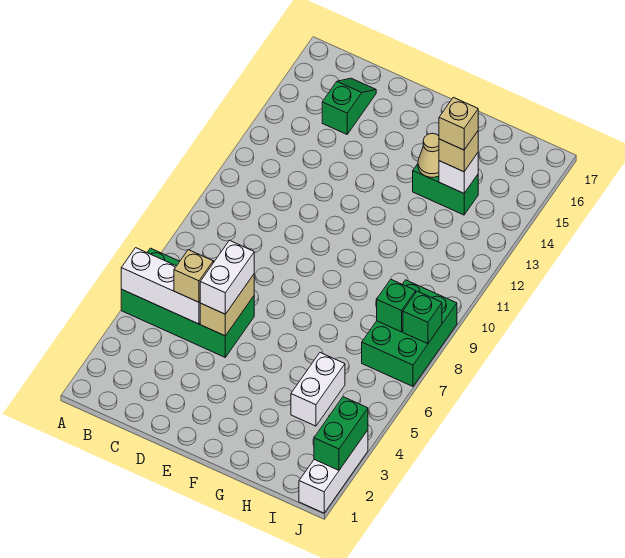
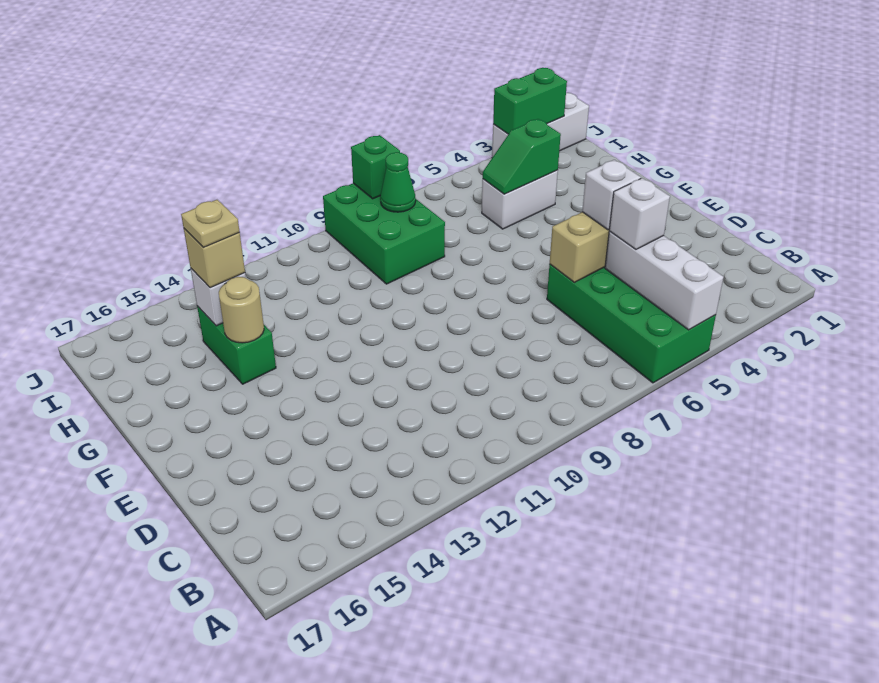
tan brick C5 level 3 -> white brick C5 level 3
green slope C15:C16 level 1 top 15 -> green slope H4:H5 level 2 top 4
white brick D5:D6 level 3 -> white brick D5 level 3
tan cone G14 level 2 -> tan round brick G14 level 2
tan brick H14 level 4 -> tan plate H14 level 4
green brick I7:J9 level 1 -> green brick H8:J9 level 1
green brick I8 level 2 -> green cone I8 level 2

